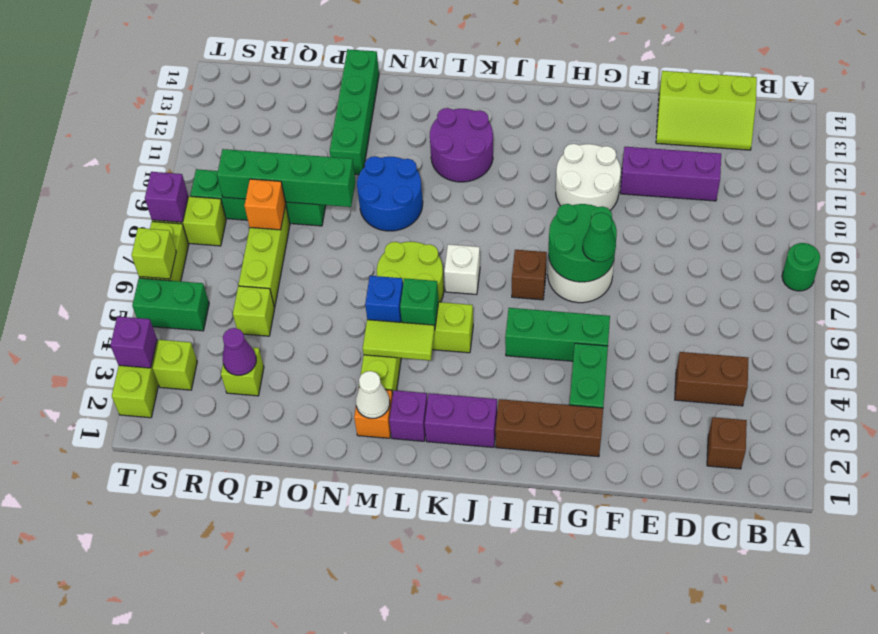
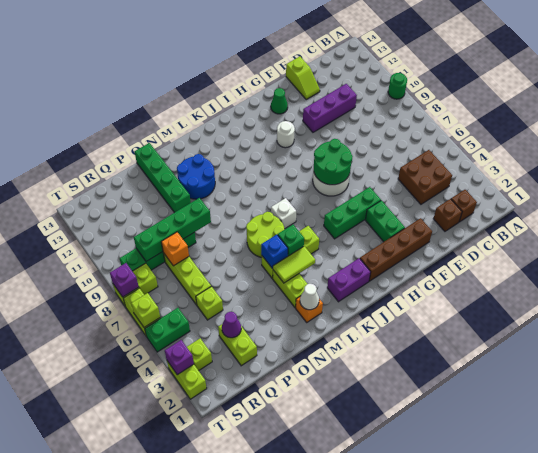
green round brick A8 level 1 -> green round brick A10 level 1
brown brick C4:D4 level 1 -> brown brick C4:D5 level 1
lime slope C13:E14 level 1 top 14 -> lime slope E13:E14 level 1 top 14
brown brick G2:I2 level 1 -> brown brick F2:I2 level 1
green cone G7 level 3 -> green cone G13 level 1
white round brick G10:H11 level 1 -> white round brick H11 level 1
brown brick I7 level 1 -> brown brick D2 level 1
purple round brick K11:L12 level 1 -> none
purple brick L2 level 1 -> none
blue round brick M9:N10 level 1 -> blue round brick M11:N12 level 1
lime brick Q3 level 1 -> lime brick Q2:Q3 level 1

